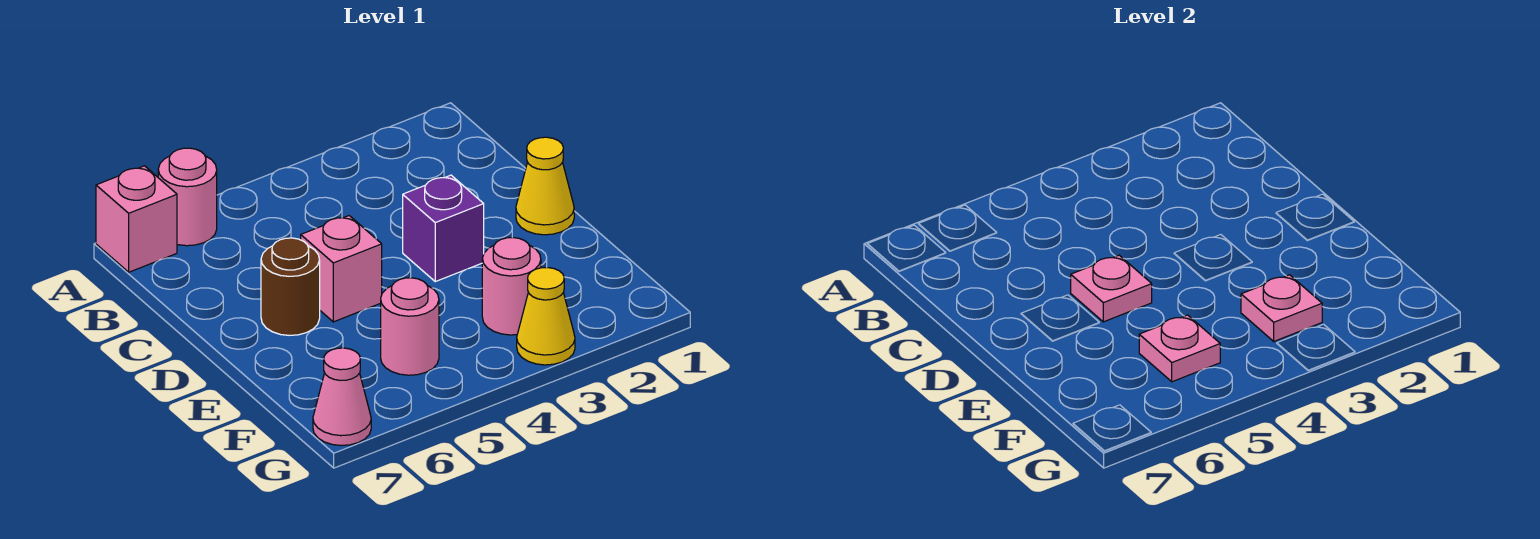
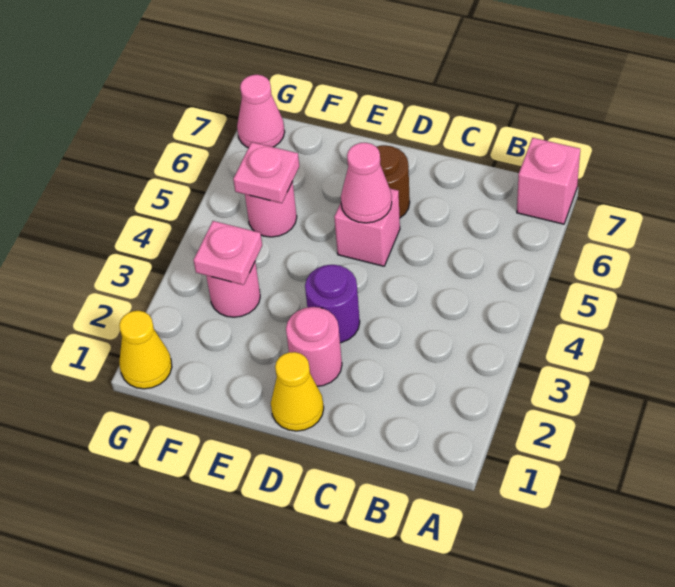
pink round brick A6 level 1 -> pink round brick D2 level 1
purple brick D3 level 1 -> purple round brick D3 level 1
pink plate D5 level 2 -> pink cone D5 level 2
yellow cone G3 level 1 -> yellow cone G1 level 1

